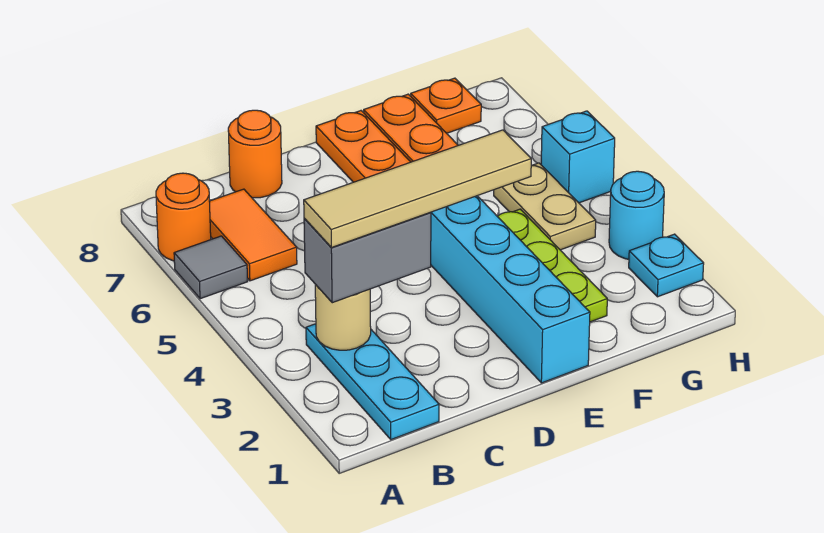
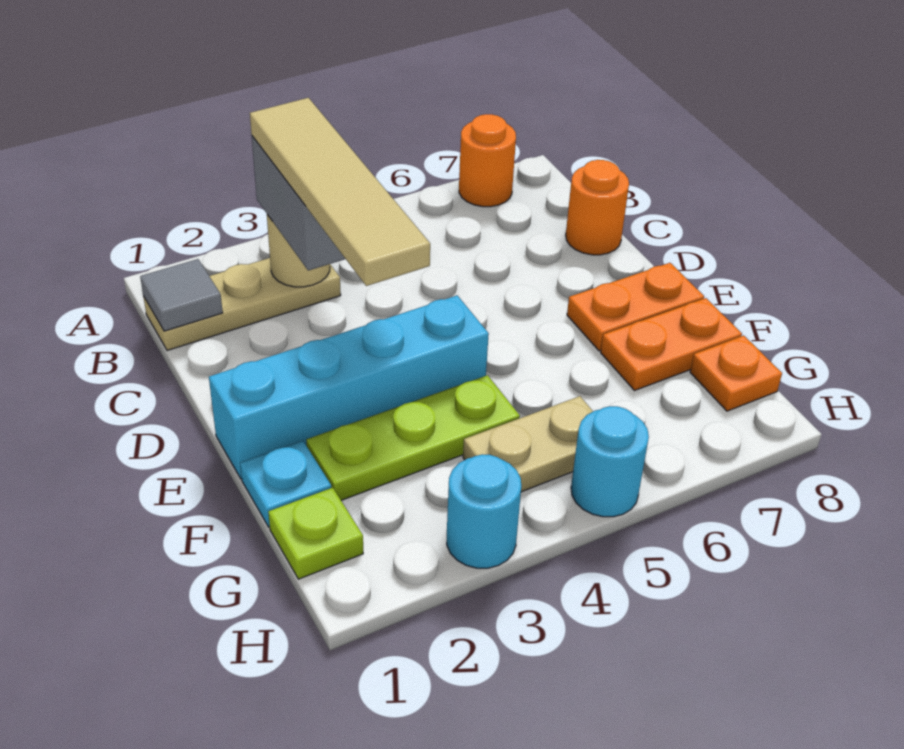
grey tile A6 level 1 -> grey tile B1 level 2
cyan plate B1:B3 level 1 -> tan plate B1:B3 level 1
orange tile B6:B7 level 1 -> none
none -> lime plate G1 level 1
cyan plate H2 level 1 -> cyan plate F1 level 1
cyan brick H5 level 1 -> cyan round brick H5 level 1

